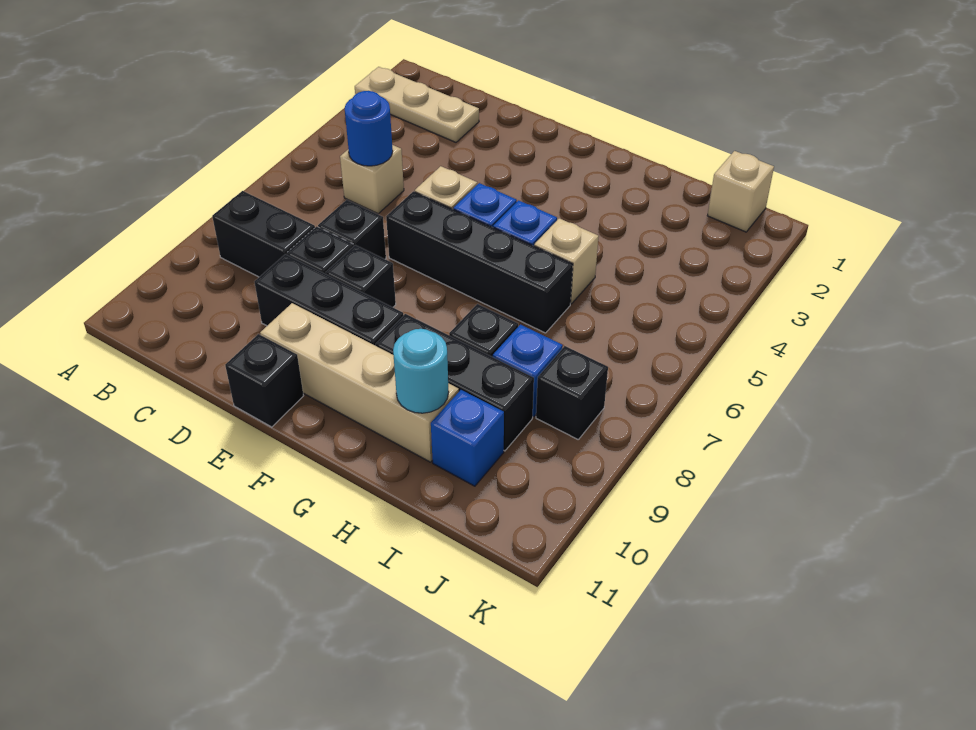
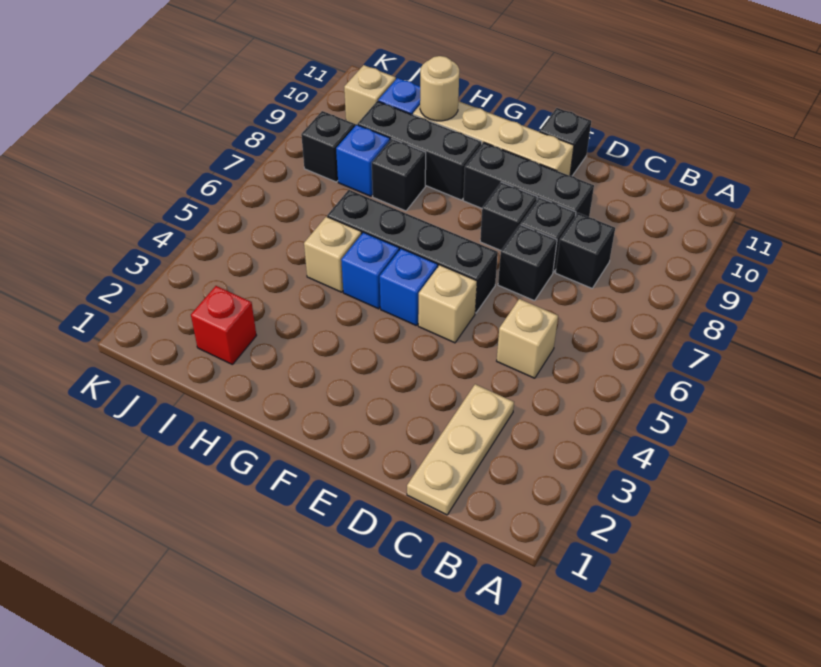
tan plate A2:C2 level 1 -> tan plate C1:C3 level 1
black brick B8:C8 level 1 -> black brick C8 level 1
blue round brick C5 level 2 -> none
cyan round brick H10 level 2 -> tan round brick H10 level 2
none -> red brick I2 level 1
tan brick J1 level 1 -> tan brick J10 level 1

